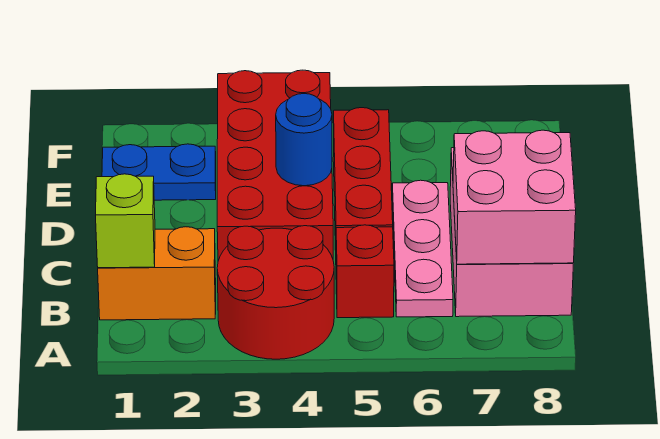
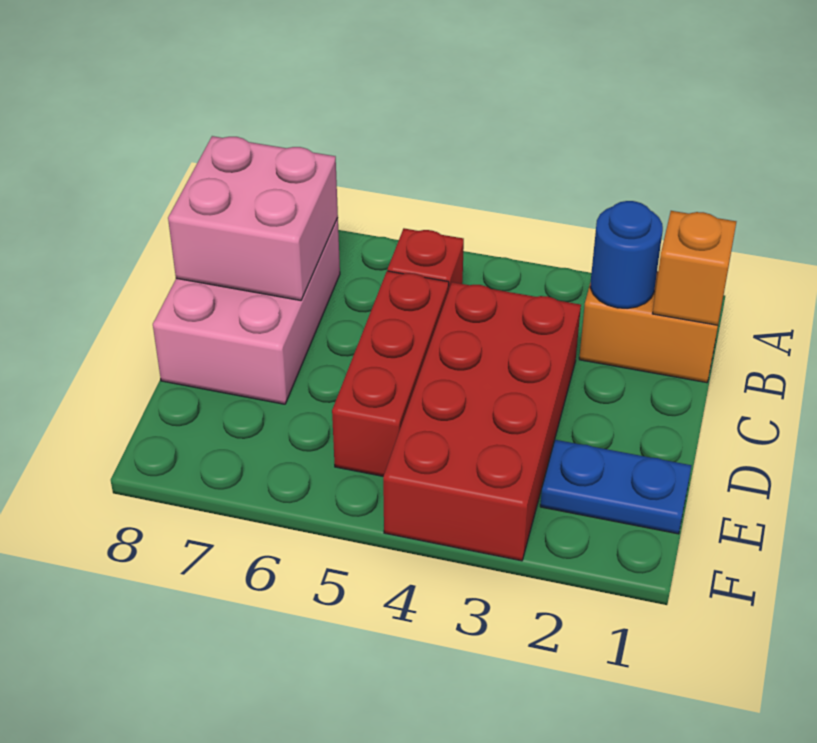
red round brick A3:B4 level 1 -> none
lime brick B1 level 2 -> orange brick B1 level 2
pink plate B6:D6 level 1 -> none
blue round brick D4 level 2 -> blue round brick B2 level 2

